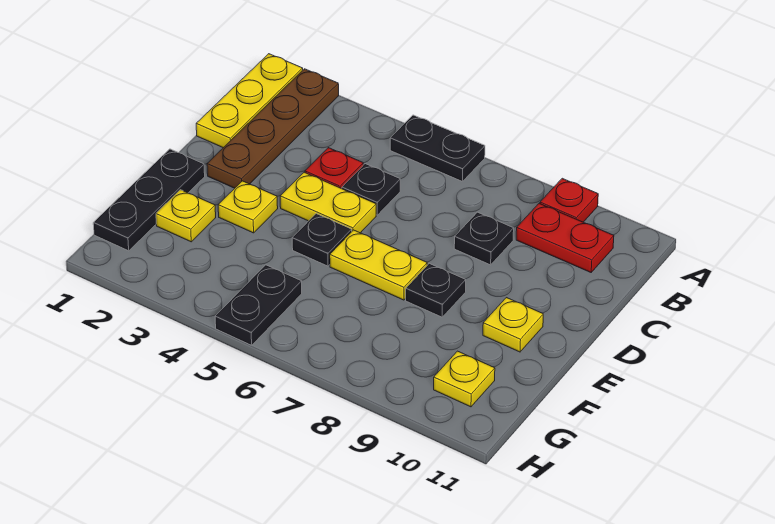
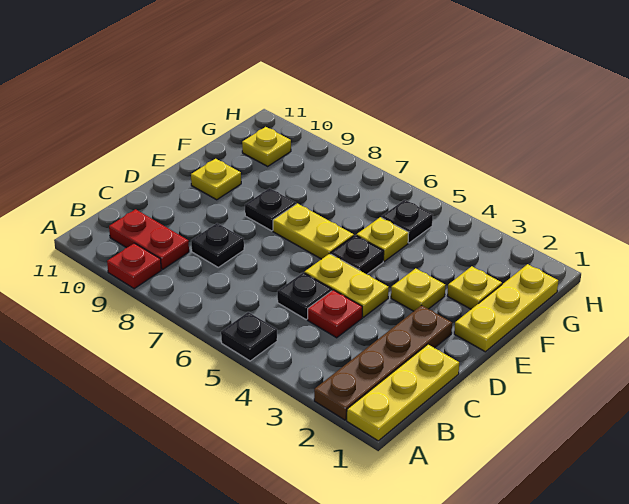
black plate A5:A6 level 1 -> black plate A5 level 1
black plate E1:G1 level 1 -> yellow plate E1:G1 level 1
none -> yellow plate F5 level 1
black plate G5:H5 level 1 -> black plate G5 level 1

